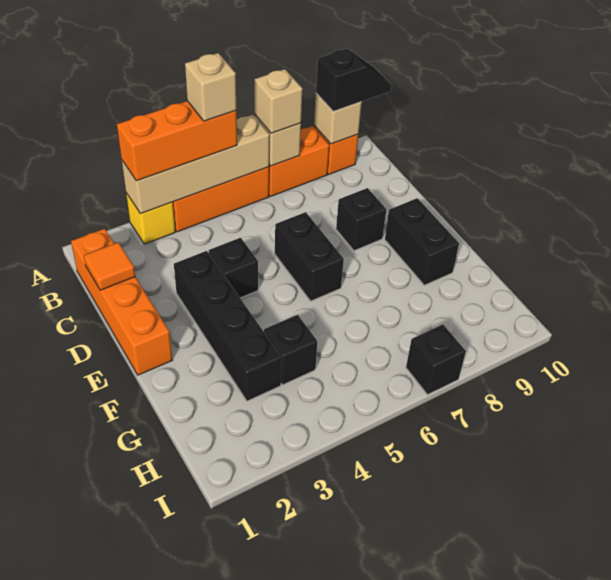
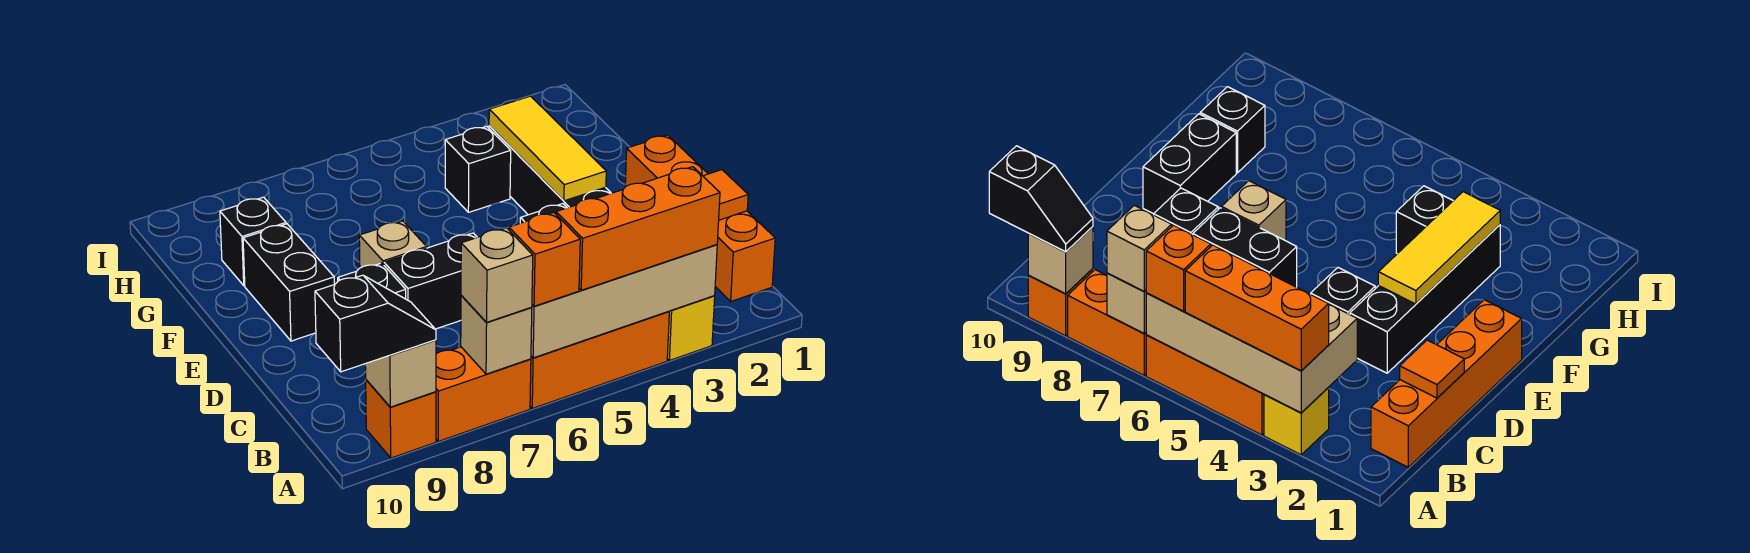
tan brick A3:A6 level 2 -> tan brick A3:B6 level 2
tan brick A5 level 4 -> tan brick E7 level 1
none -> orange brick A6 level 3
black slope A9:A10 level 3 top 9 -> black slope A9:A10 level 3 top 10
black brick D6:E6 level 1 -> black brick D6:D7 level 1
none -> yellow tile E3:G3 level 2
black brick I7 level 1 -> black brick G9 level 1

